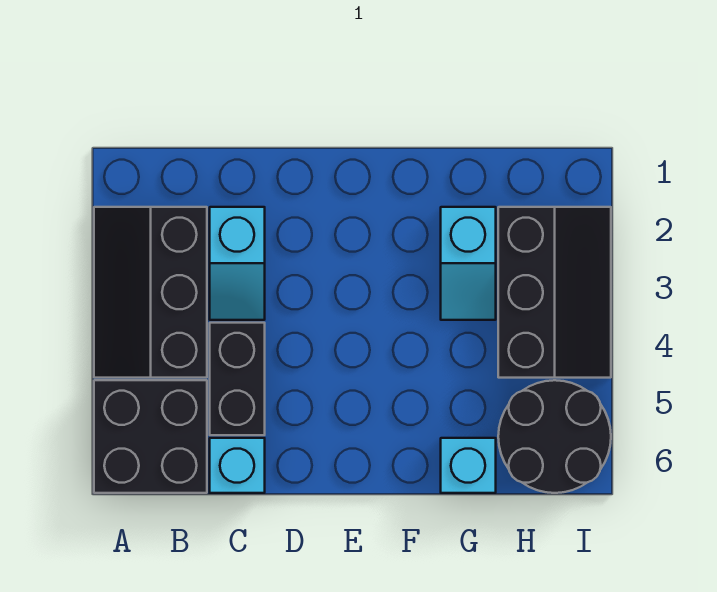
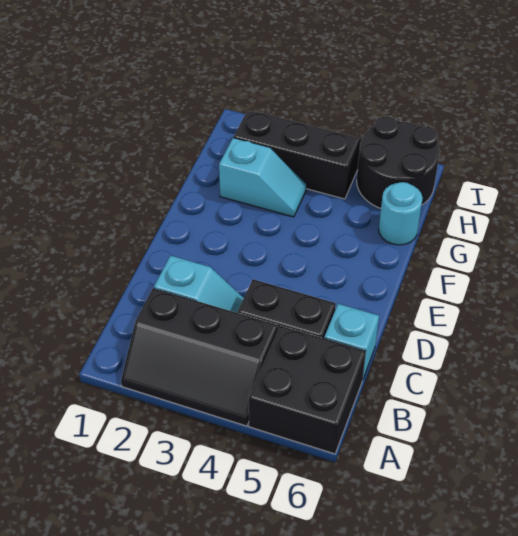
cyan brick G6 level 1 -> cyan round brick G6 level 1

